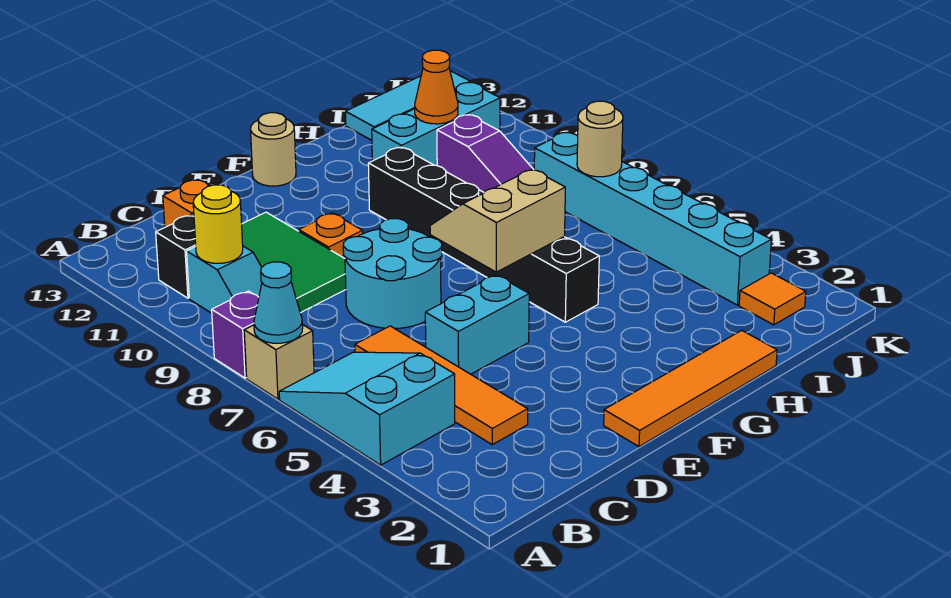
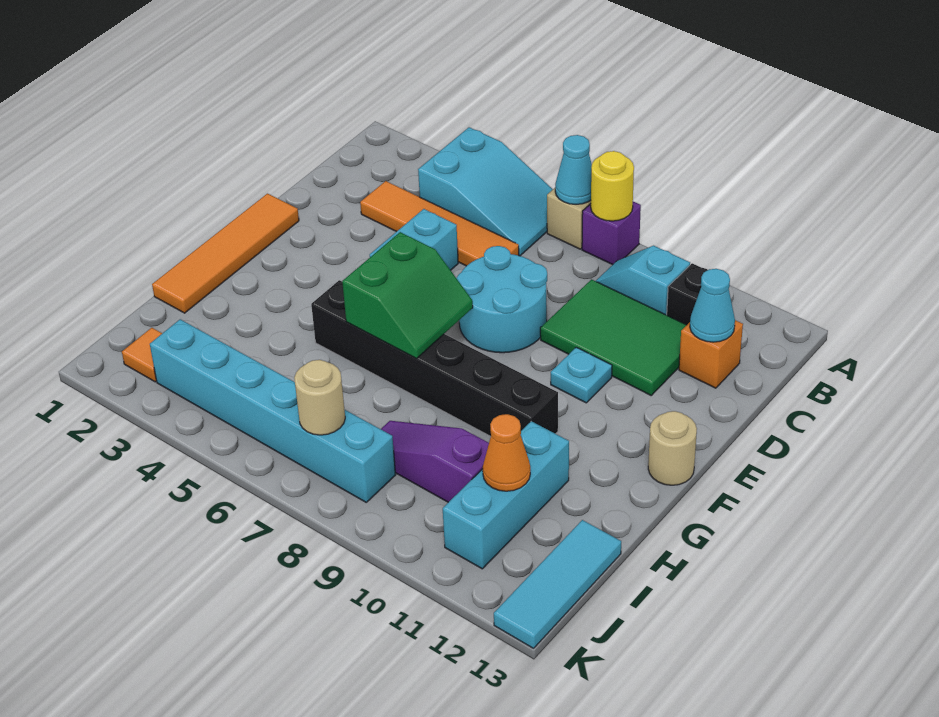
yellow round brick B10 level 2 -> yellow round brick A8 level 2
none -> cyan cone C12 level 2
orange plate E10 level 1 -> cyan plate E10 level 1
tan slope F6:G7 level 2 top 6 -> green slope F6:G7 level 2 top 6

